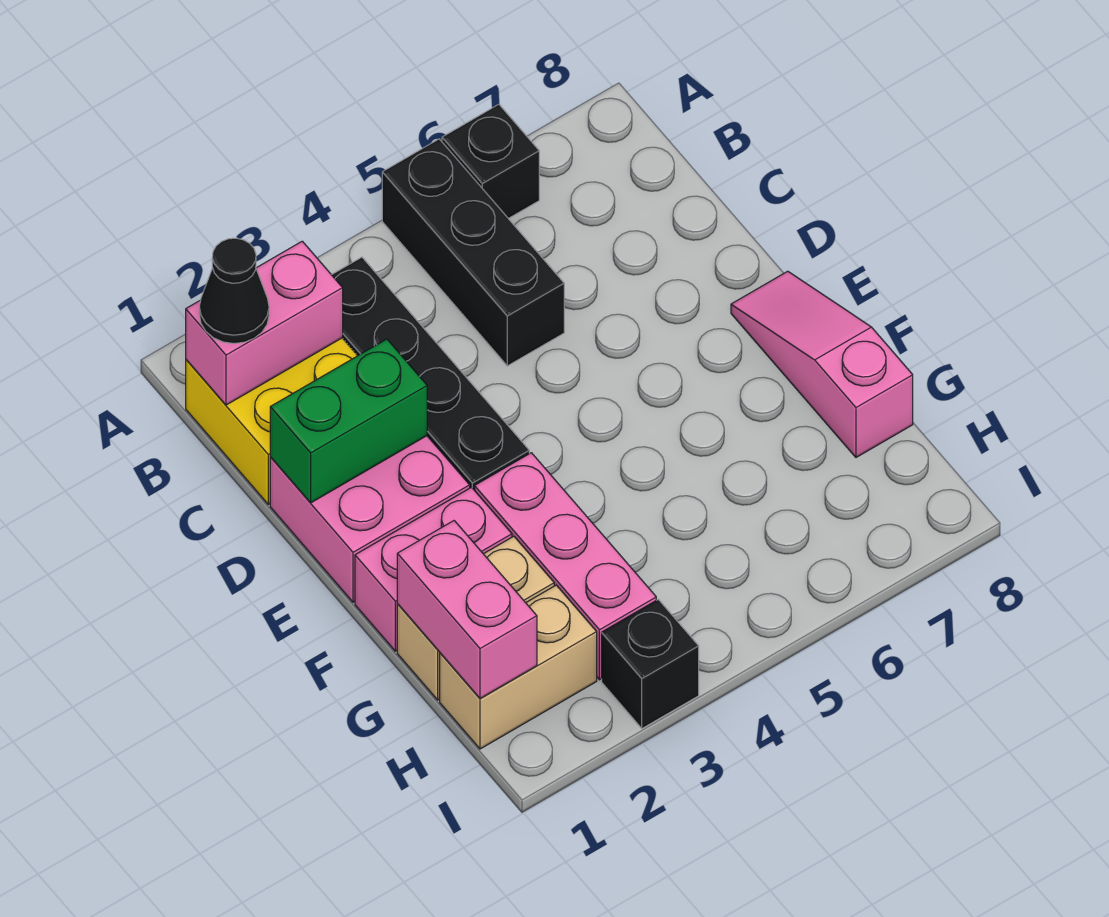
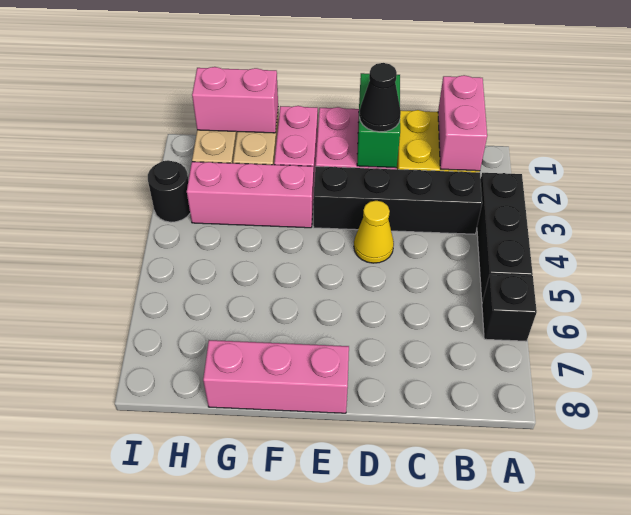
black brick A5:C5 level 1 -> black brick A3:A5 level 1
black cone B1 level 3 -> black cone D2 level 3
none -> yellow cone D4 level 1
pink slope E8:G8 level 1 top G -> pink brick E8:G8 level 1
black brick I3 level 1 -> black round brick I3 level 1

